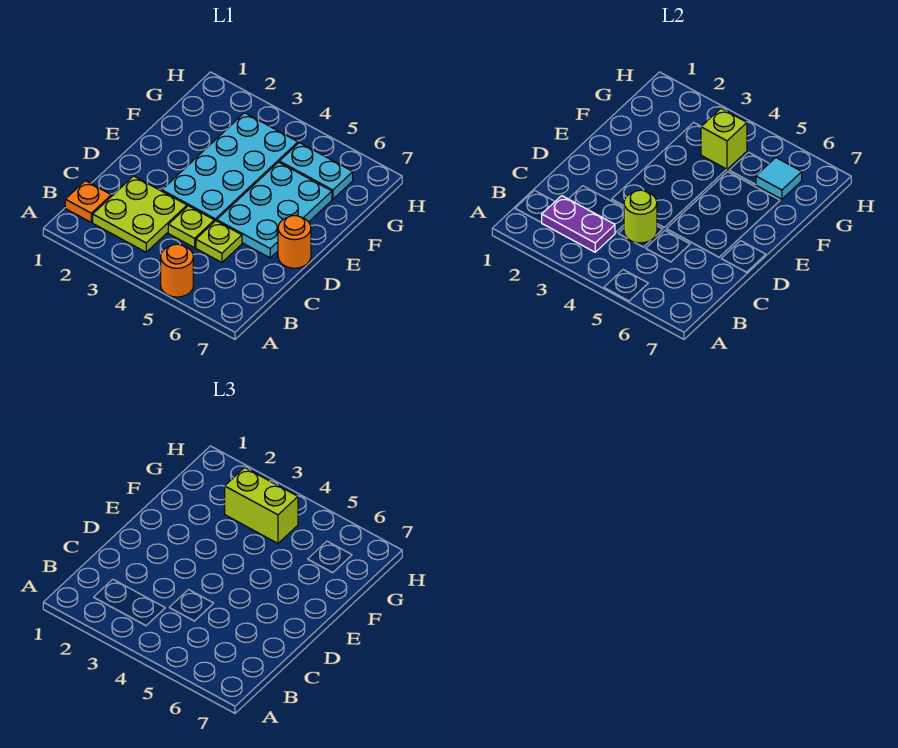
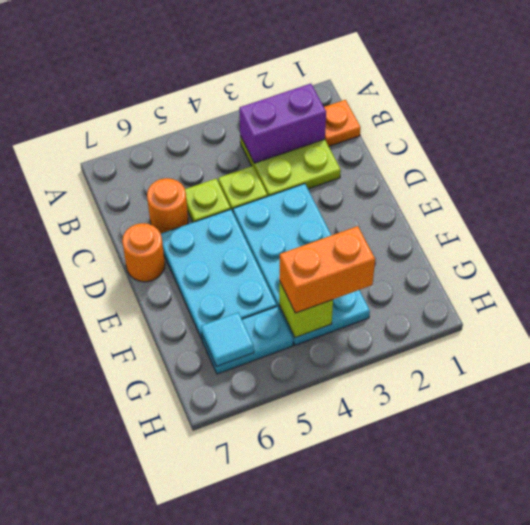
orange round brick A5 level 1 -> orange round brick C6 level 1
purple plate B2:B3 level 2 -> purple brick B2:B3 level 2
lime round brick C4 level 2 -> none
lime brick G3:G4 level 3 -> orange brick G3:G4 level 3

